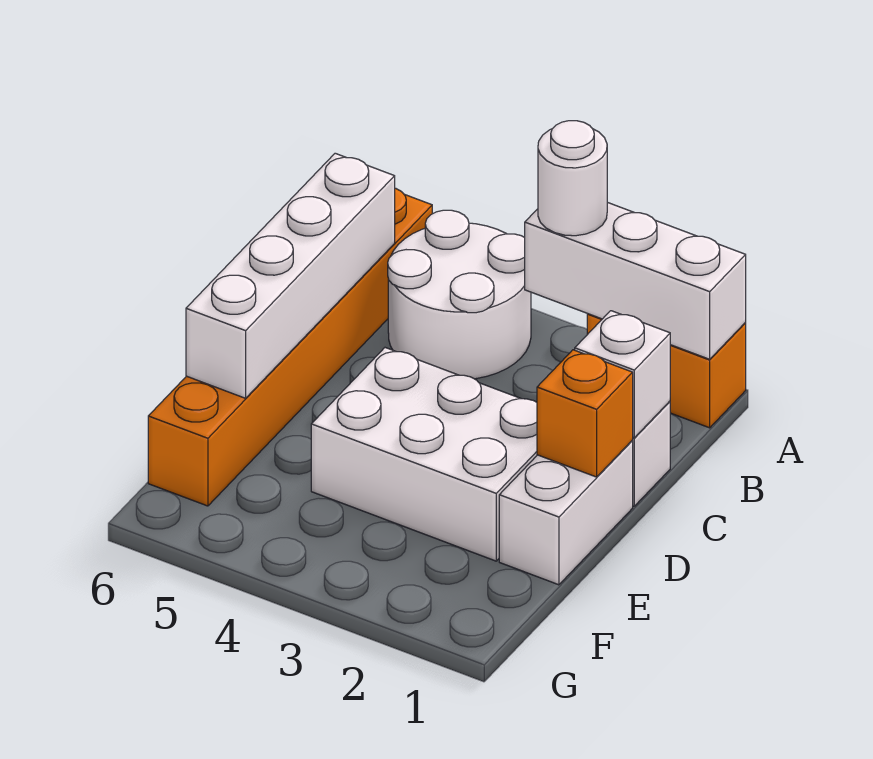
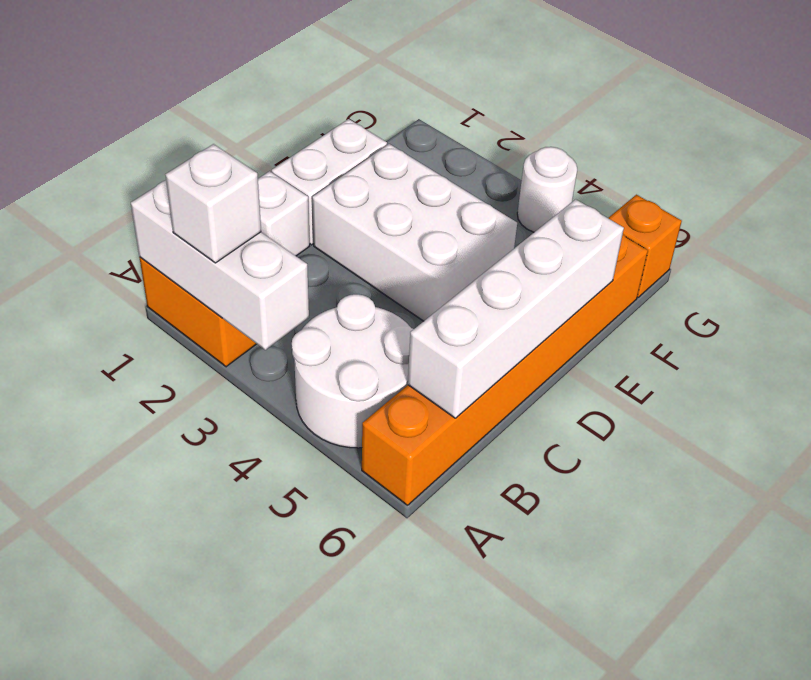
white round brick A3 level 3 -> white round brick G4 level 1
white brick C1 level 2 -> white brick A2 level 3
orange brick D1 level 2 -> orange brick G6 level 1

